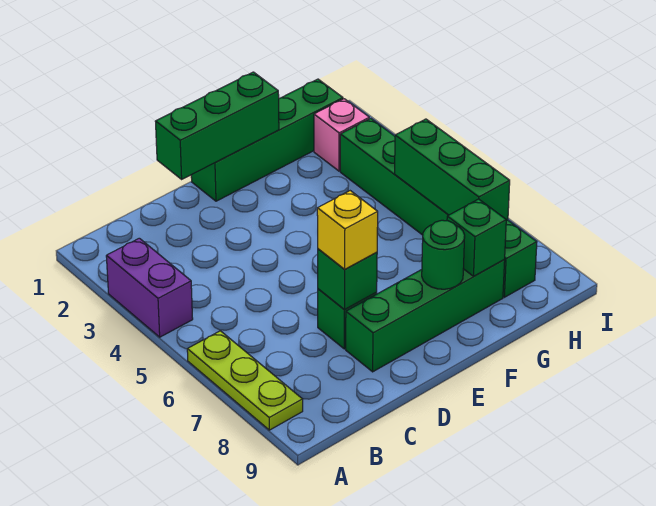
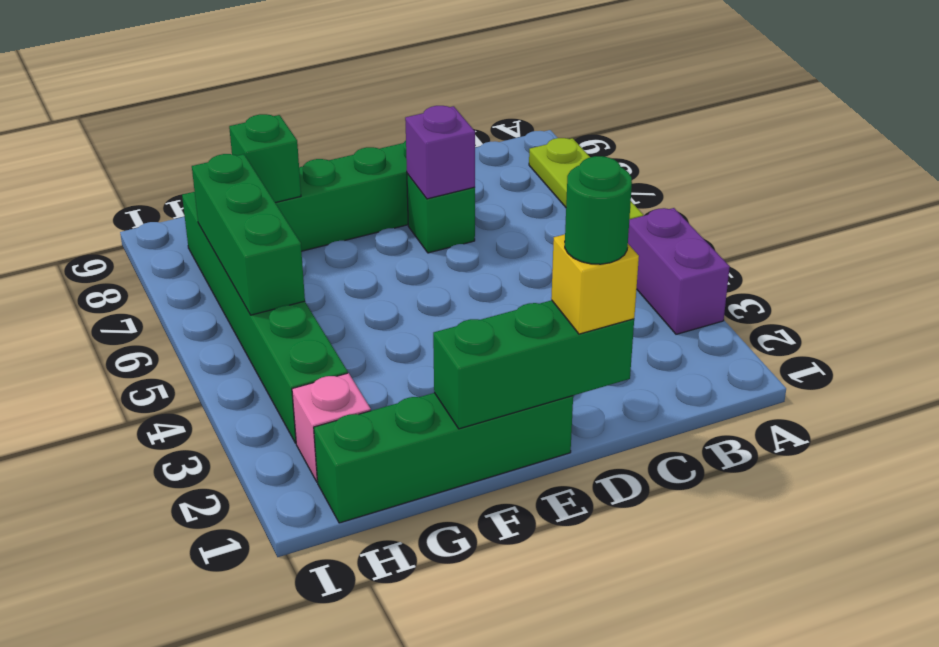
green brick D7 level 2 -> purple brick D7 level 2
yellow brick D7 level 3 -> yellow brick D1 level 3
green round brick F8 level 2 -> green round brick D1 level 4

